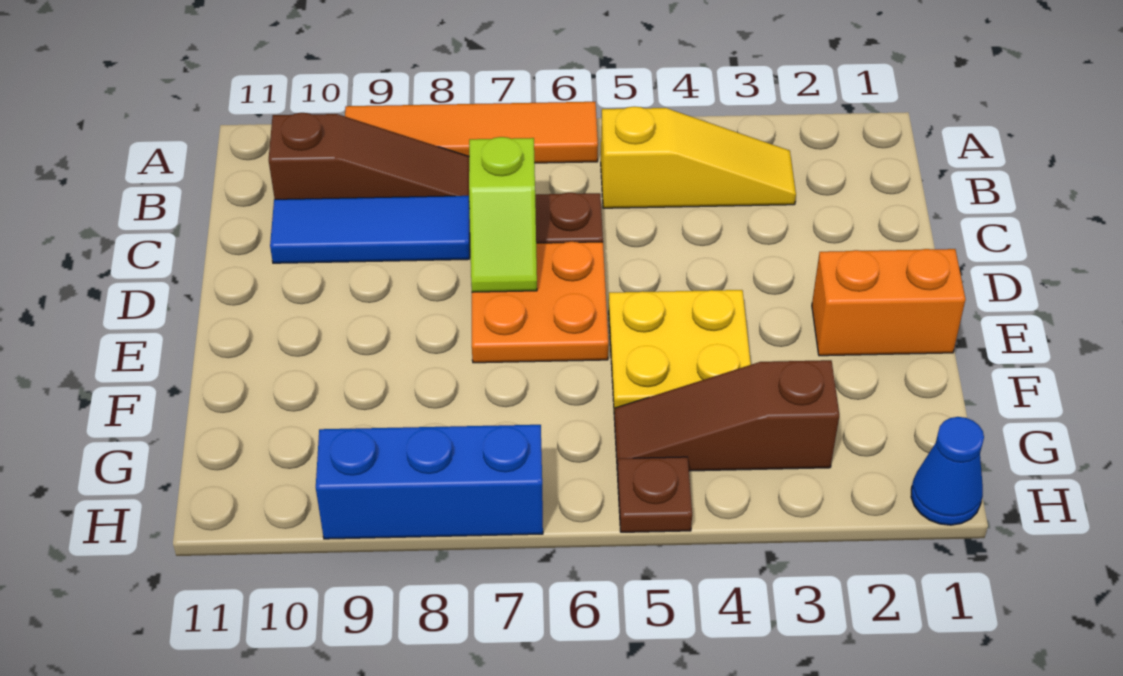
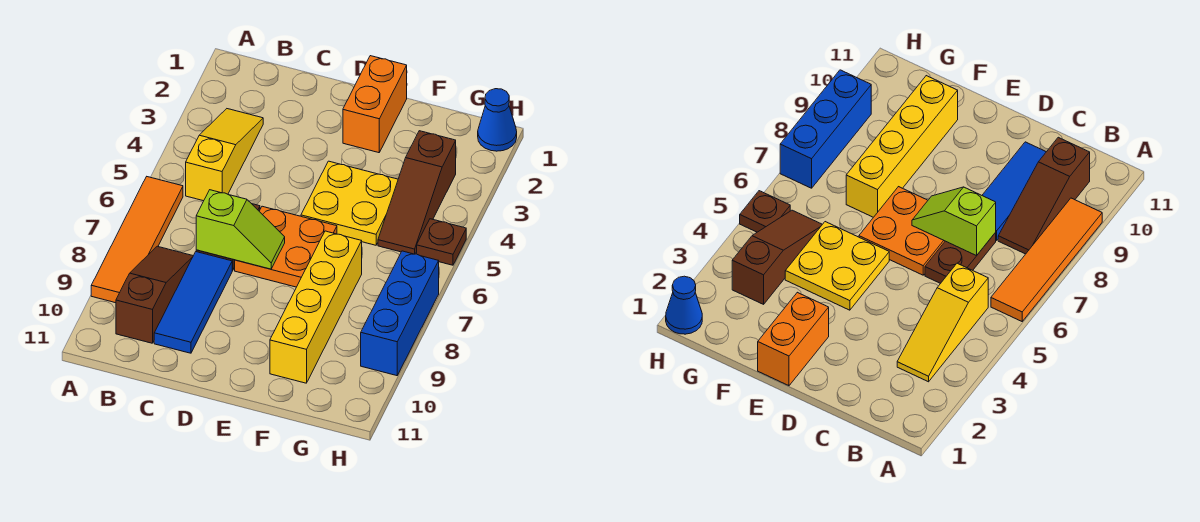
none -> yellow brick F7:F10 level 1

